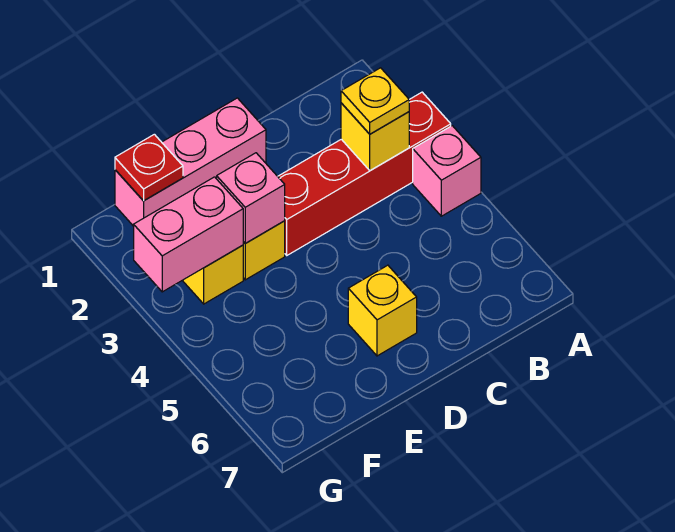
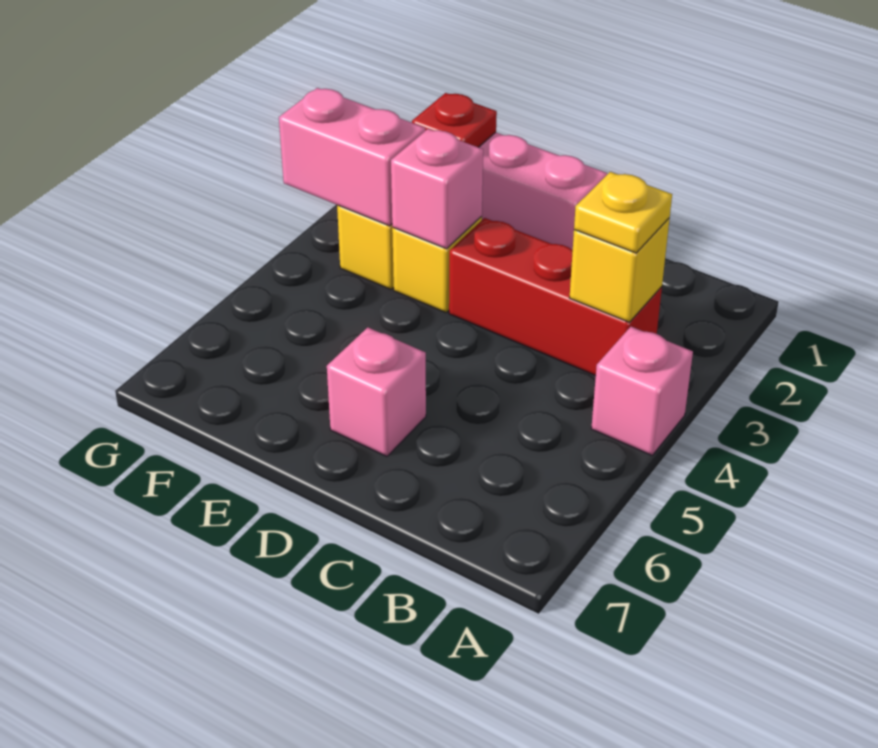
red brick A3:D3 level 1 -> red brick B3:D3 level 1
yellow brick D6 level 1 -> pink brick D6 level 1

